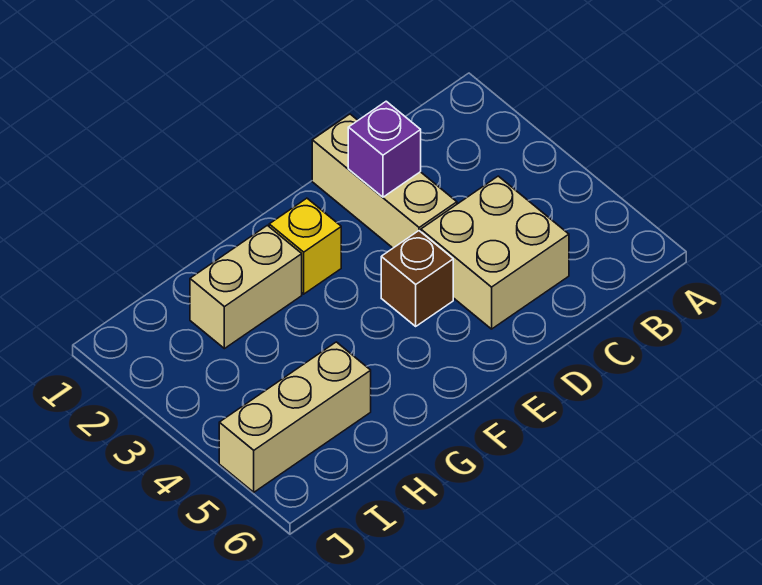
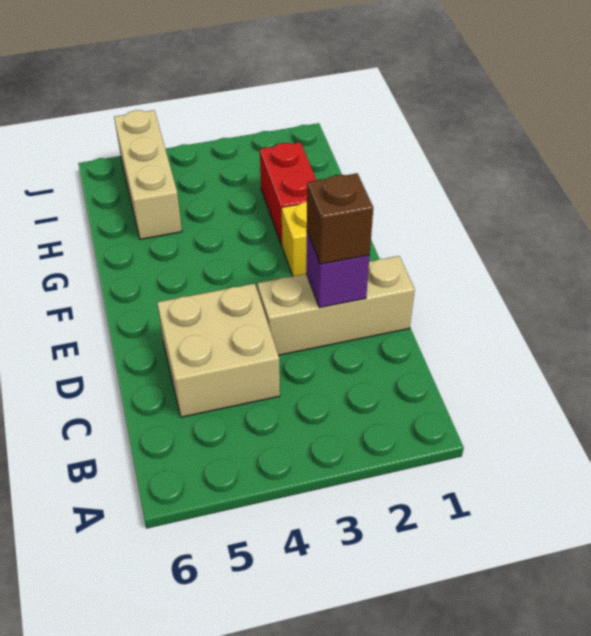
brown brick E4 level 1 -> brown brick D2 level 3
tan brick G2:H2 level 1 -> red brick G2:H2 level 1

